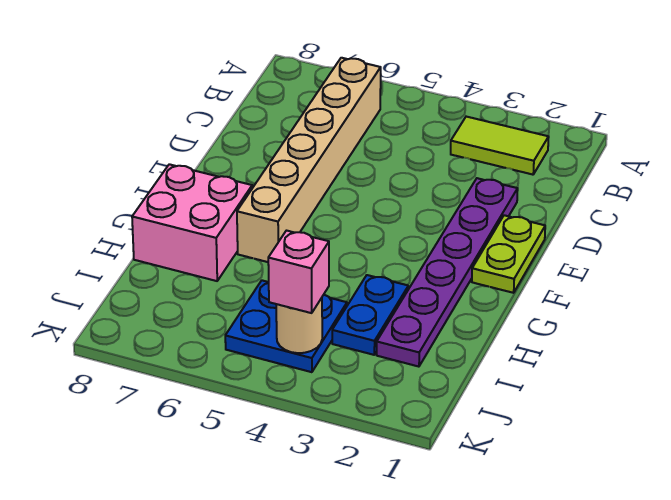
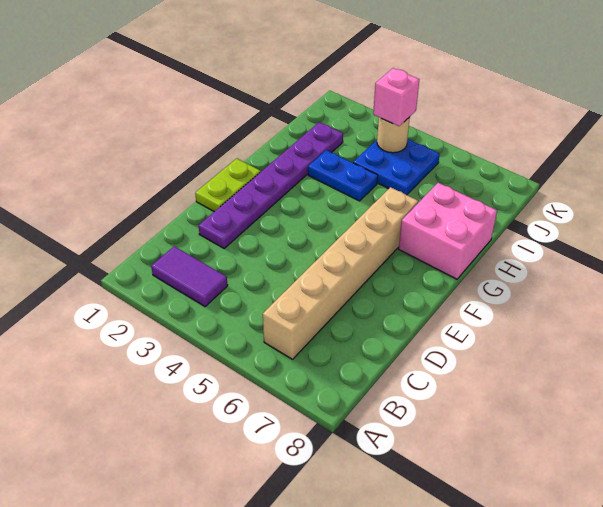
lime tile B2:B3 level 1 -> purple tile B2:B3 level 1
blue plate H3:I3 level 1 -> blue plate H3:H4 level 1

